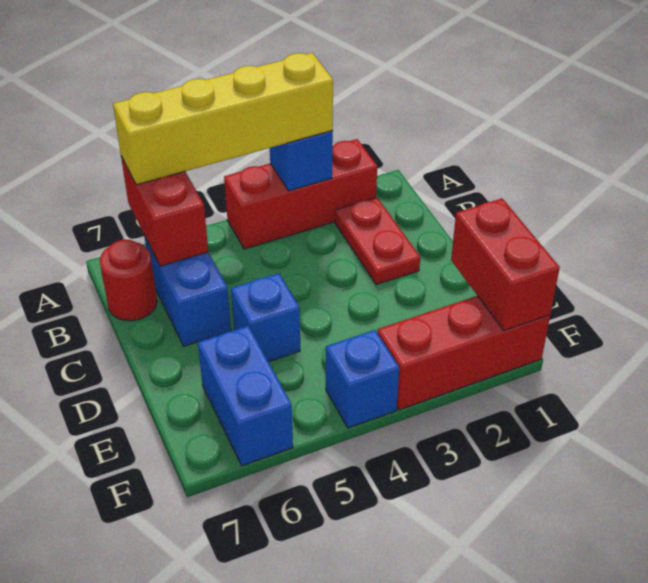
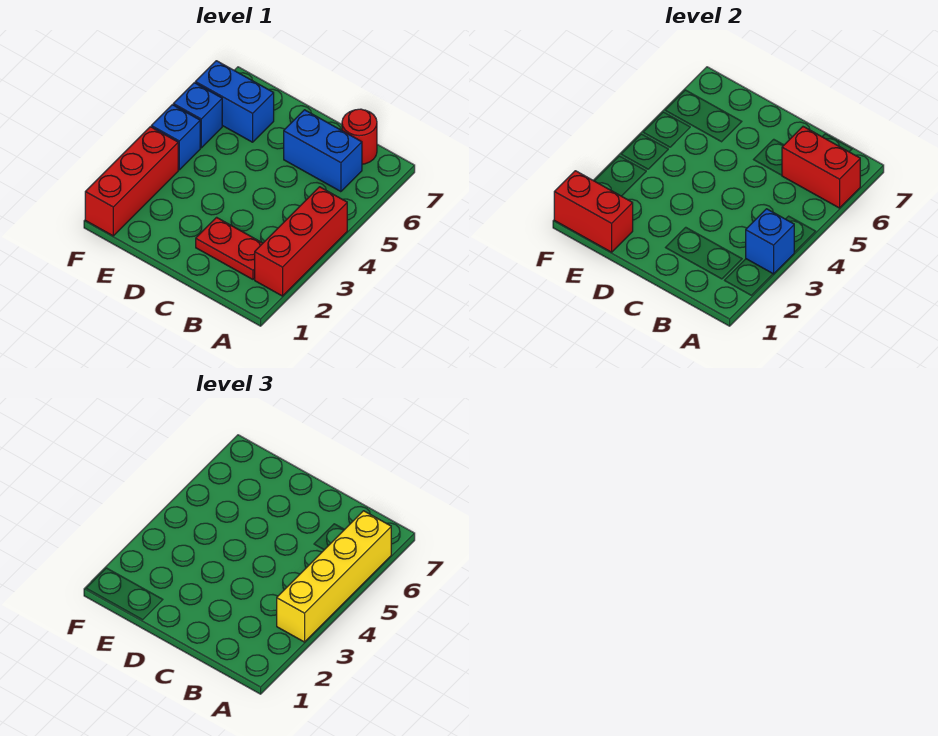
blue brick D5 level 1 -> blue brick F5 level 1

